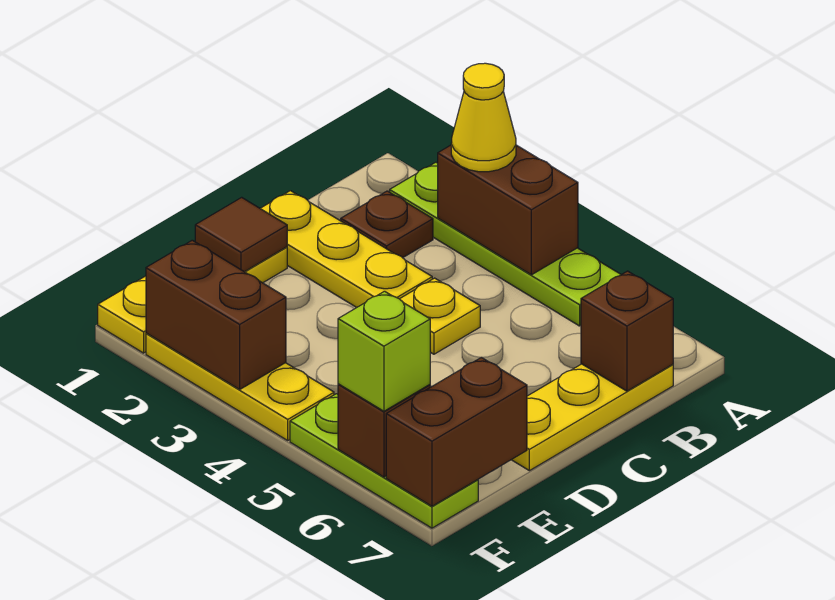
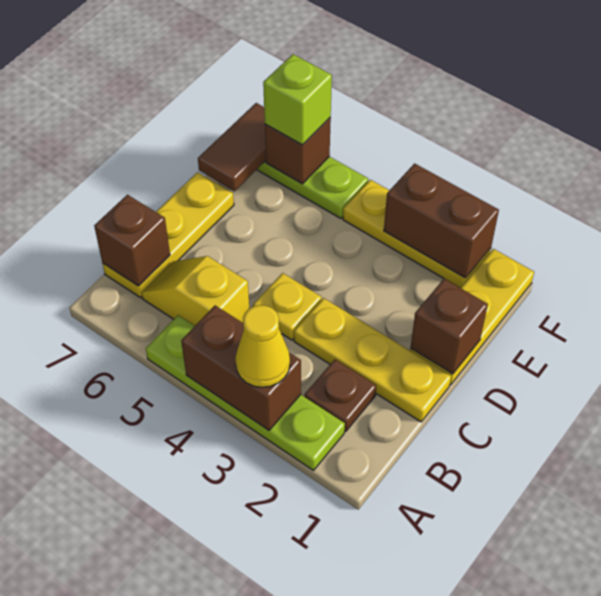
none -> yellow slope B5:B6 level 1 top 5
brown tile D1 level 2 -> brown brick D1 level 2
brown brick E7:F7 level 2 -> brown tile E7:F7 level 2

